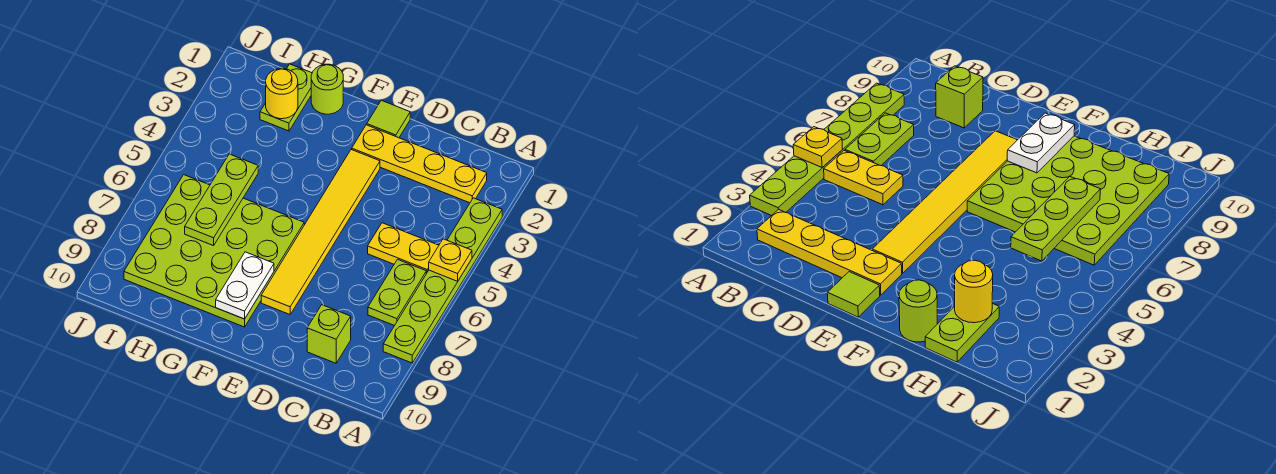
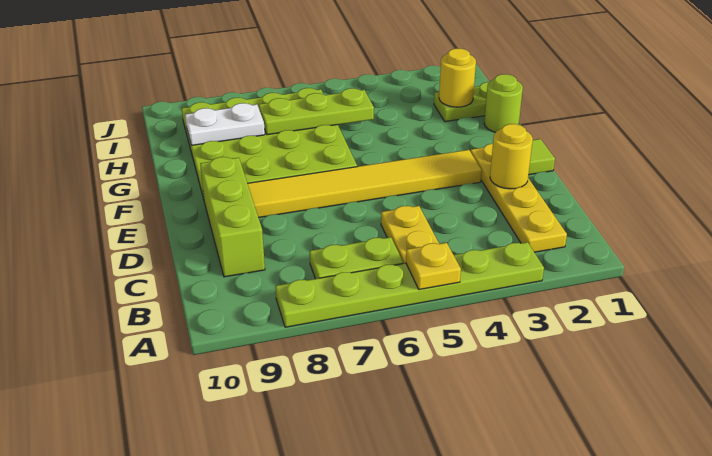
lime brick C9 level 1 -> lime brick C9:E9 level 1
none -> yellow round brick D2 level 2
white plate F8:F9 level 2 -> white plate H8:H9 level 2

